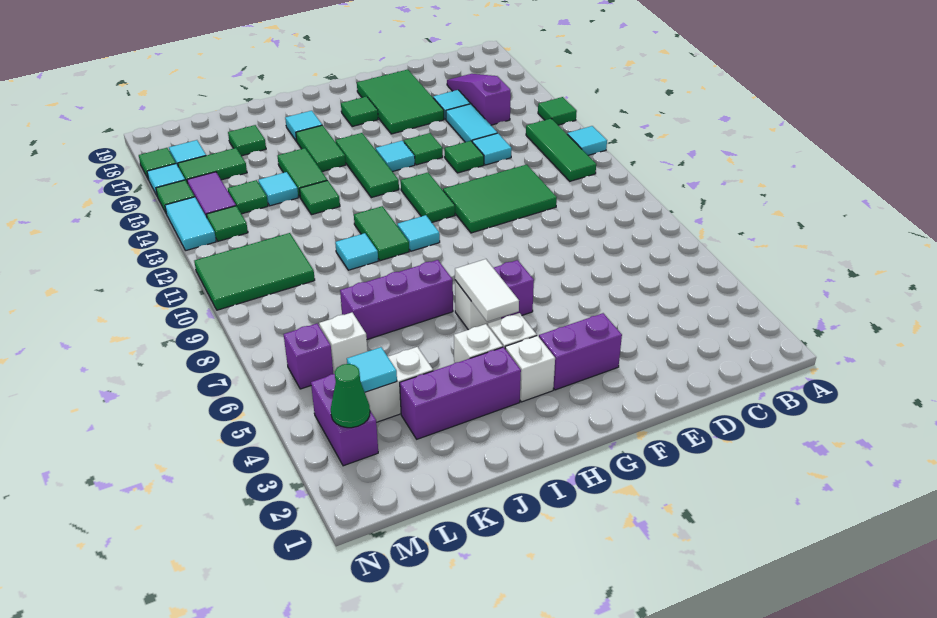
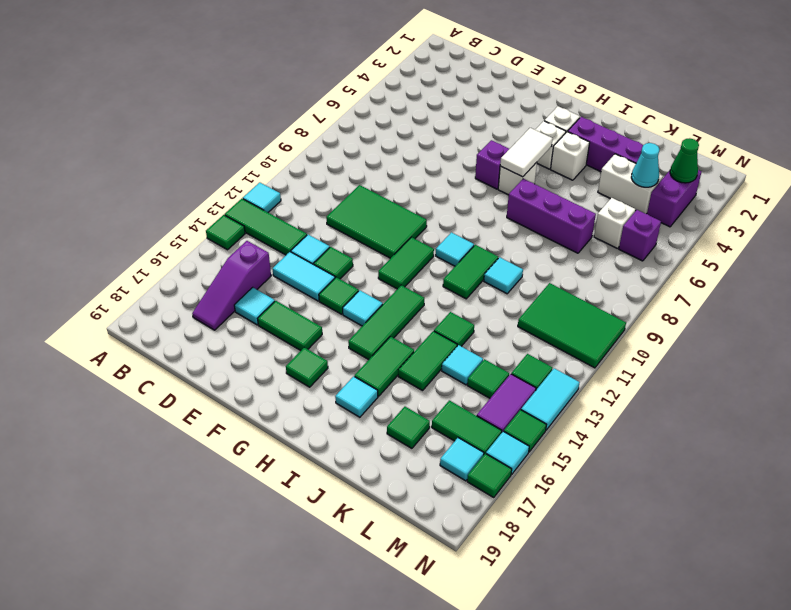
green tile B11:B13 level 1 -> green tile A13:C13 level 1
cyan tile D14:D15 level 1 -> cyan tile D14:E14 level 1
green tile E16:F18 level 1 -> green tile E16:F16 level 1
purple brick F3:G3 level 1 -> none
cyan tile L4 level 2 -> cyan cone L4 level 2

